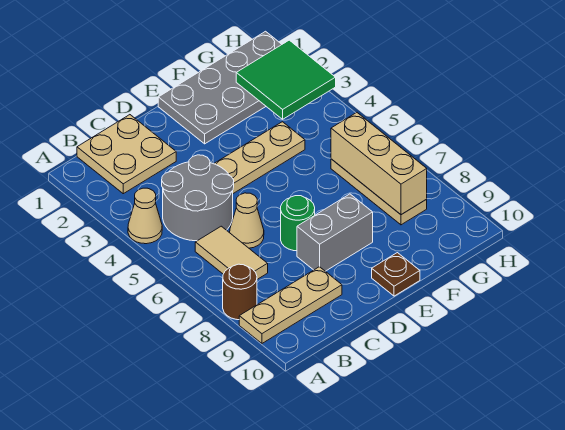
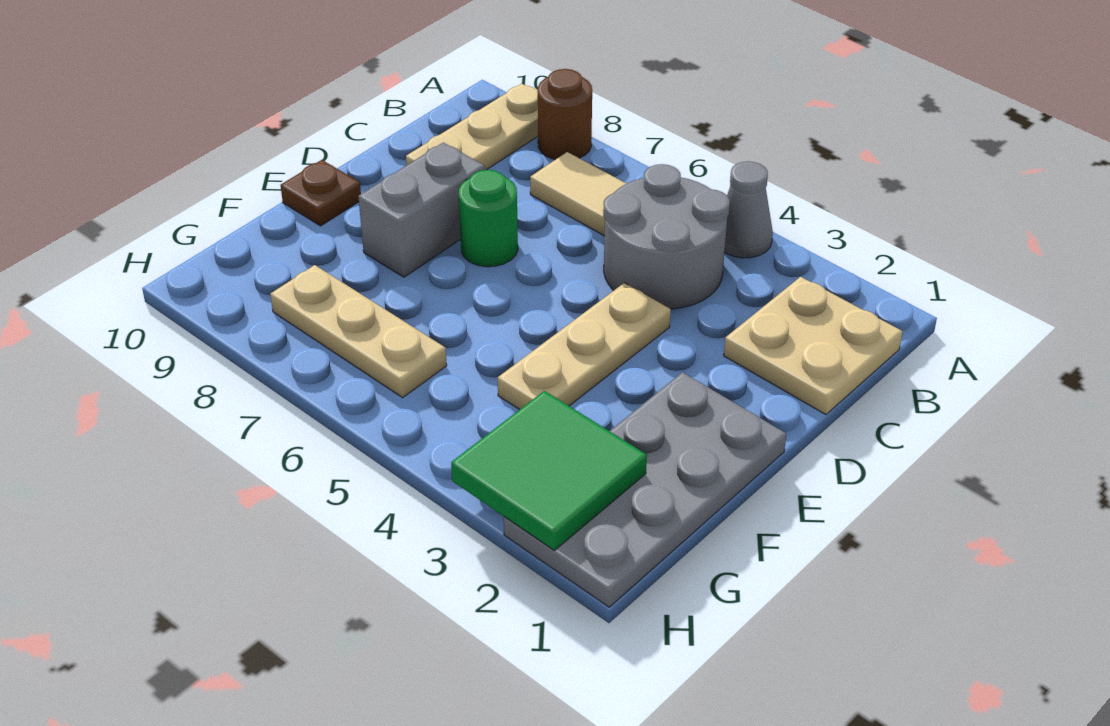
tan cone A4 level 1 -> grey cone A4 level 1
tan cone C6 level 1 -> none
tan brick G6:G8 level 2 -> none

